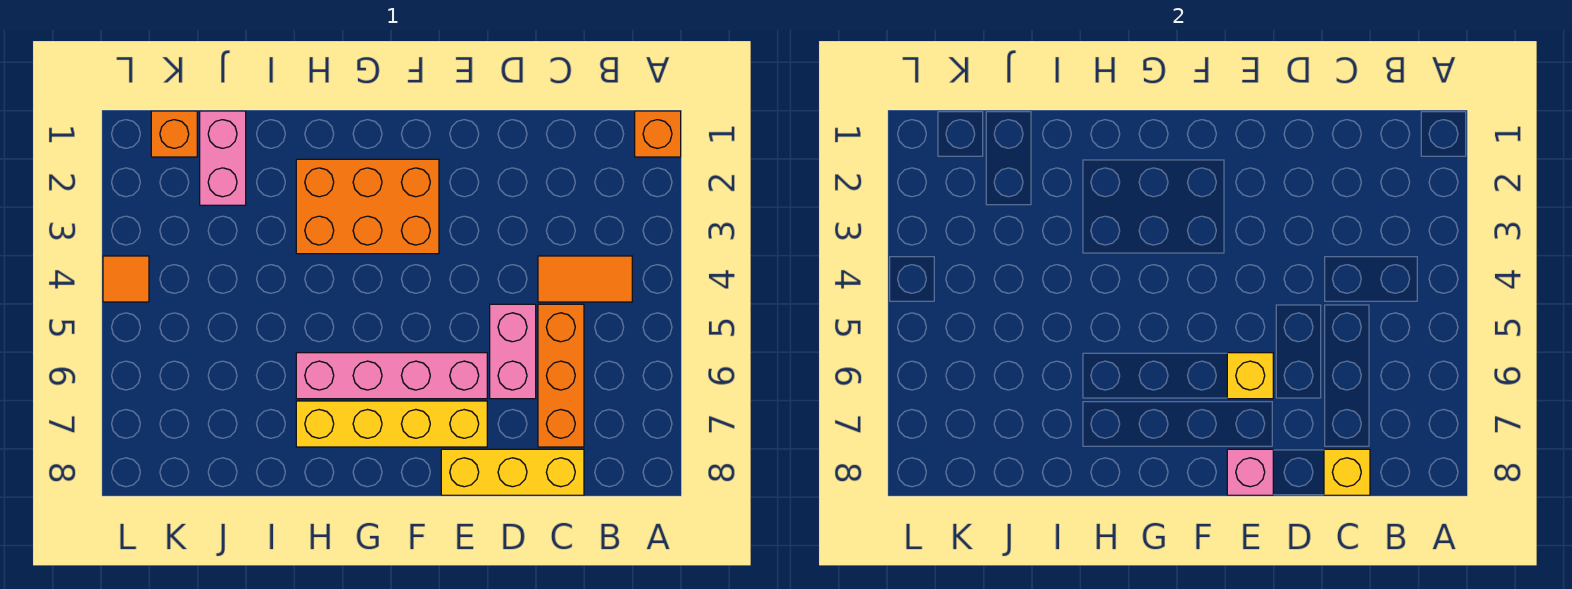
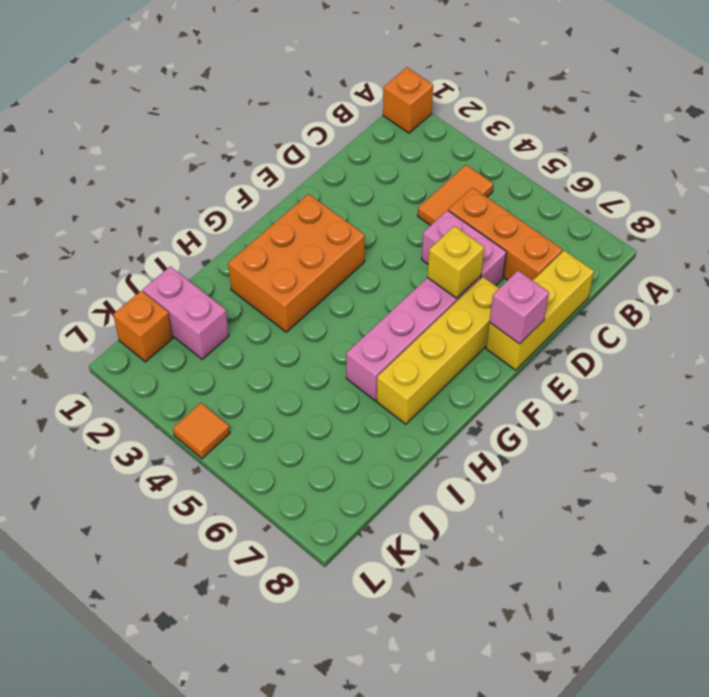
yellow brick C8 level 2 -> none

